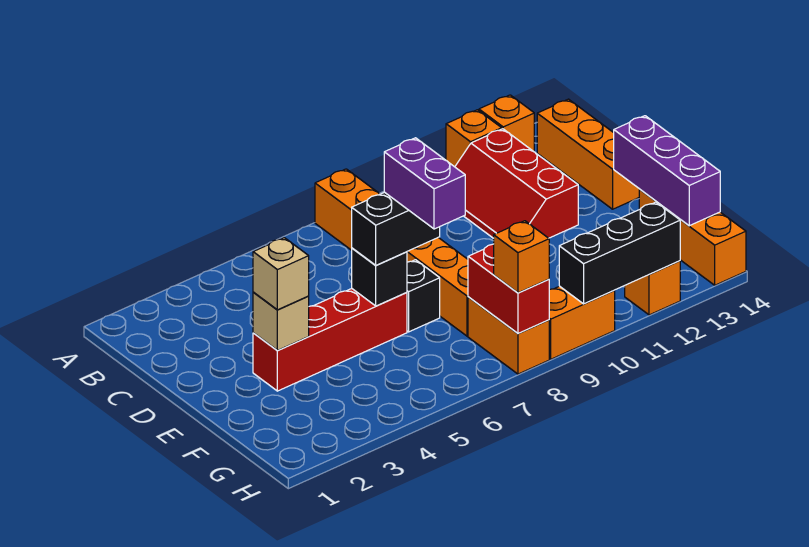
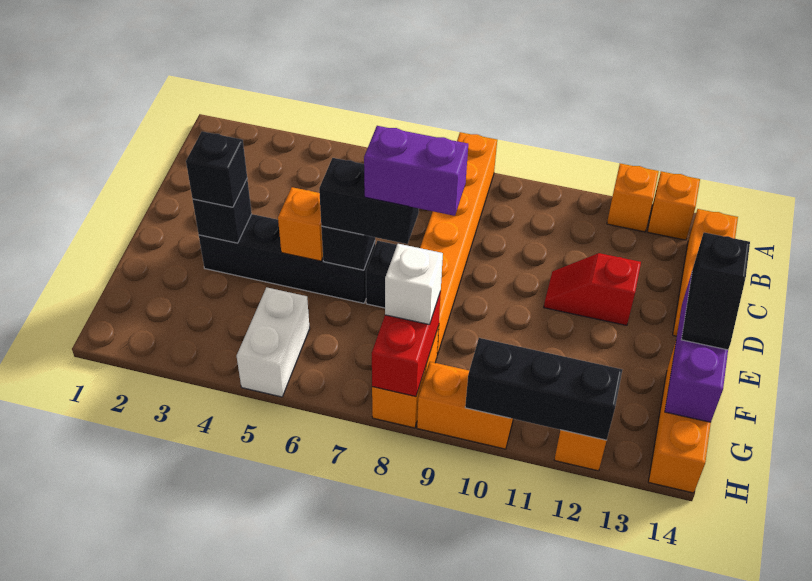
red slope B11:D12 level 1 top 12 -> red slope D11:D12 level 1 top 12
red brick E3:E6 level 1 -> black brick E3:E6 level 1
tan brick E3 level 2 -> black brick E3 level 2
tan brick E3 level 3 -> black brick E3 level 3
purple brick E7:F7 level 4 -> purple brick E7:E8 level 4
none -> black slope E14:F14 level 3 top E
none -> white brick G5:H5 level 1
none -> white brick G8 level 3
orange brick H8 level 3 -> orange brick E5 level 2

